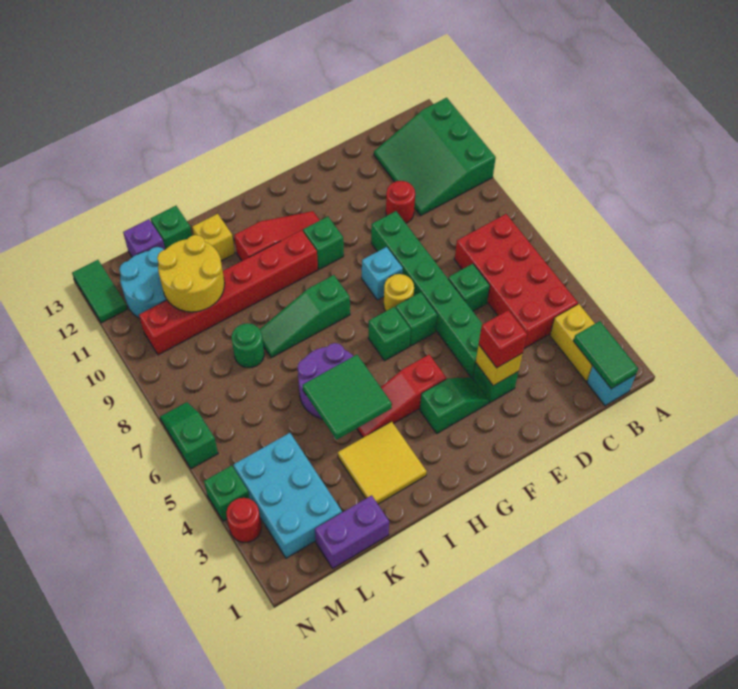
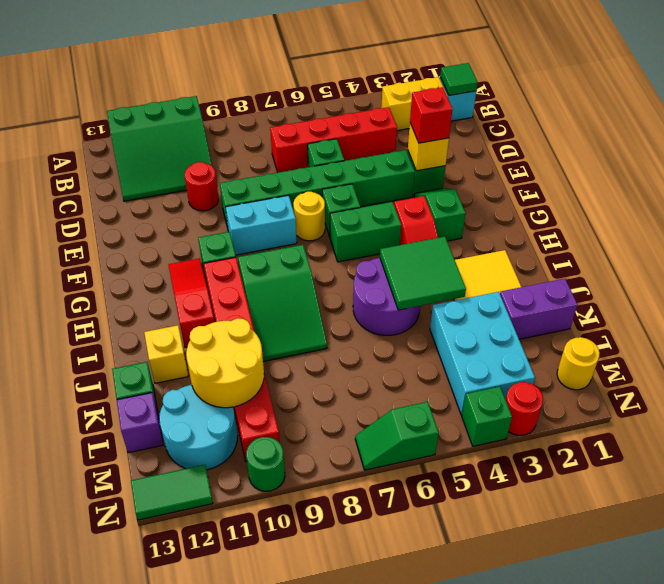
green tile B1:B2 level 2 -> green tile B1 level 2
red brick B4:C7 level 1 -> red brick C4:C7 level 1
cyan brick F8 level 1 -> cyan brick F8:F9 level 1
green brick G6 level 1 -> green brick G5:G6 level 1
green slope H8:J8 level 1 top H -> green slope H8:J9 level 1 top H
purple brick K1:L1 level 1 -> purple brick K1:K2 level 1
green round brick K8 level 1 -> green round brick N10 level 1
cyan brick L2:M4 level 1 -> cyan brick K3:M4 level 1
none -> yellow round brick M1 level 1

